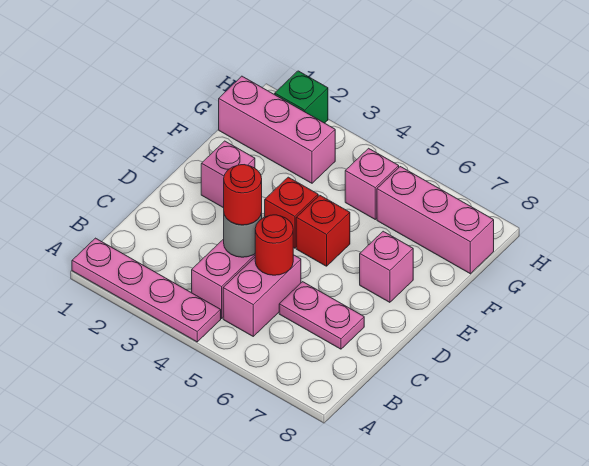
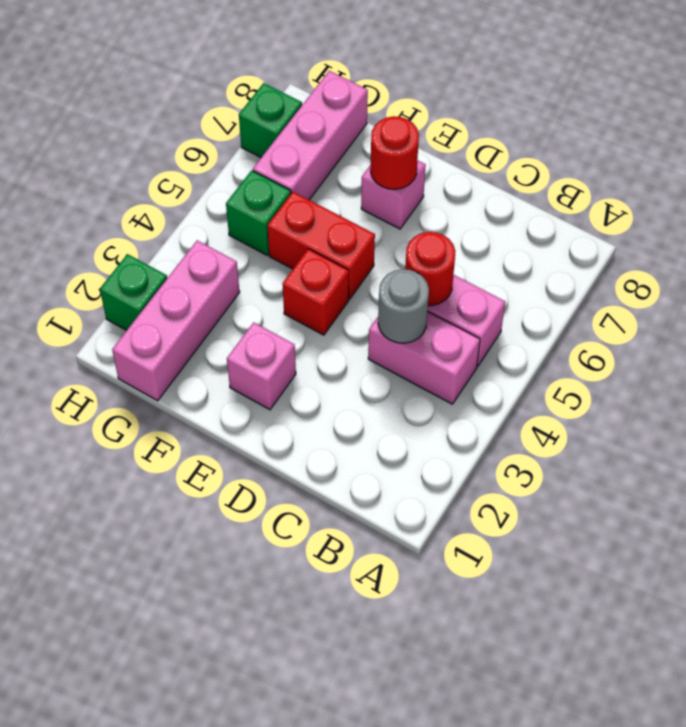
pink plate A1:A4 level 1 -> none
red round brick C4 level 3 -> red round brick E7 level 2
pink plate C6:C7 level 1 -> none
red brick E5 level 1 -> red brick E5:F5 level 1
pink brick G5 level 1 -> green brick G5 level 1
none -> green brick H7 level 1

